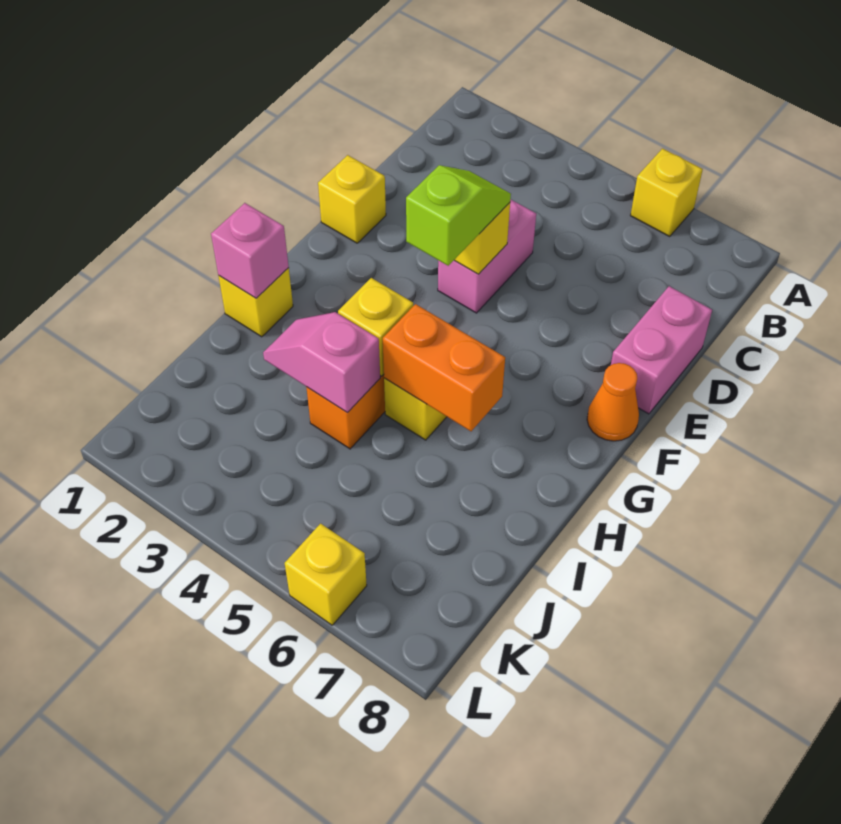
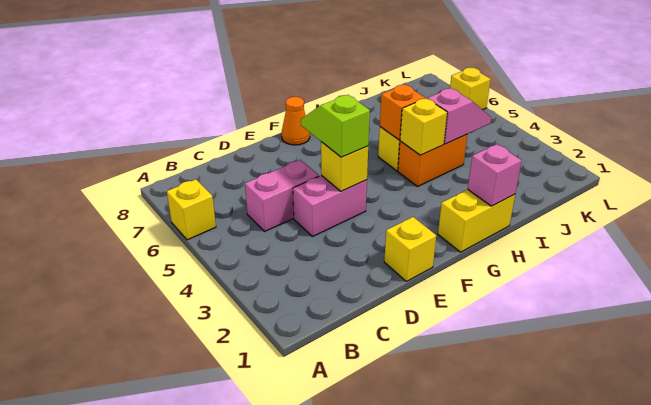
pink brick D8:E8 level 1 -> pink brick C5:D5 level 1
lime slope E4:F4 level 3 top F -> lime slope E4:E5 level 3 top 4
yellow brick H1 level 1 -> yellow brick G1:H1 level 1
orange brick H5:H6 level 2 -> orange brick H5 level 2
pink slope I3:I4 level 2 top 4 -> pink slope I4:J4 level 2 top I

